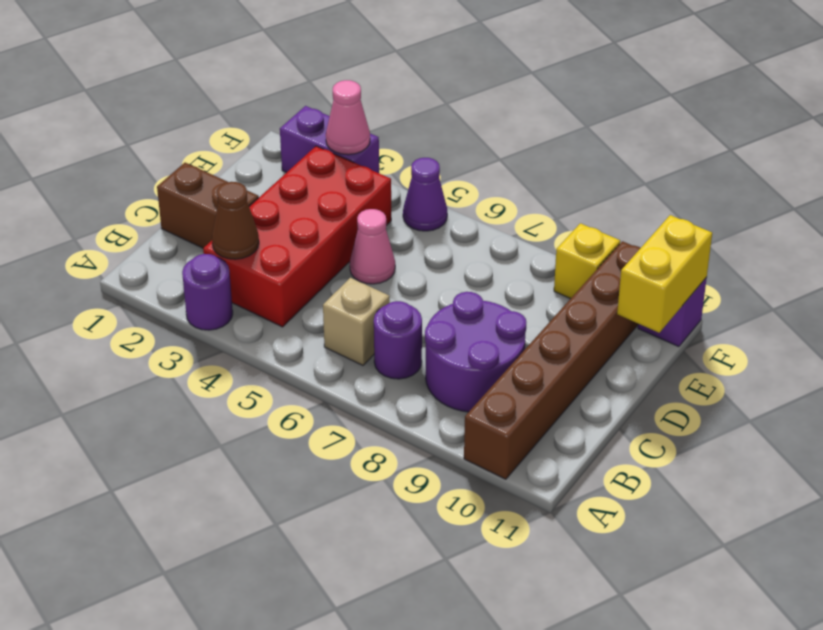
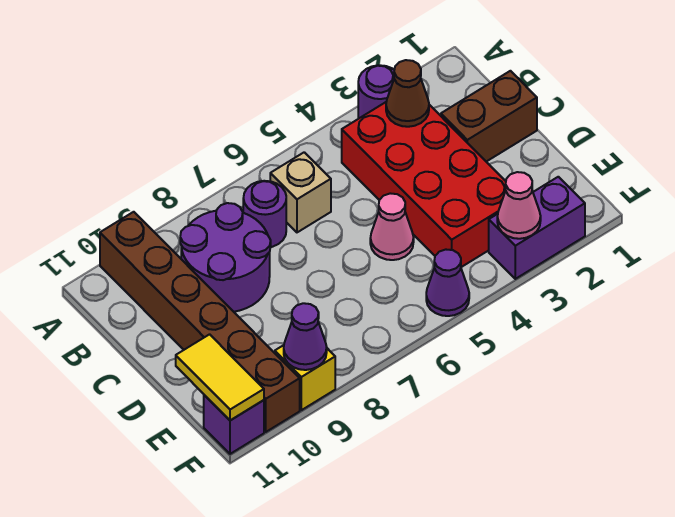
yellow brick E11:F11 level 2 -> yellow tile E11:F11 level 2
none -> purple cone F9 level 2

